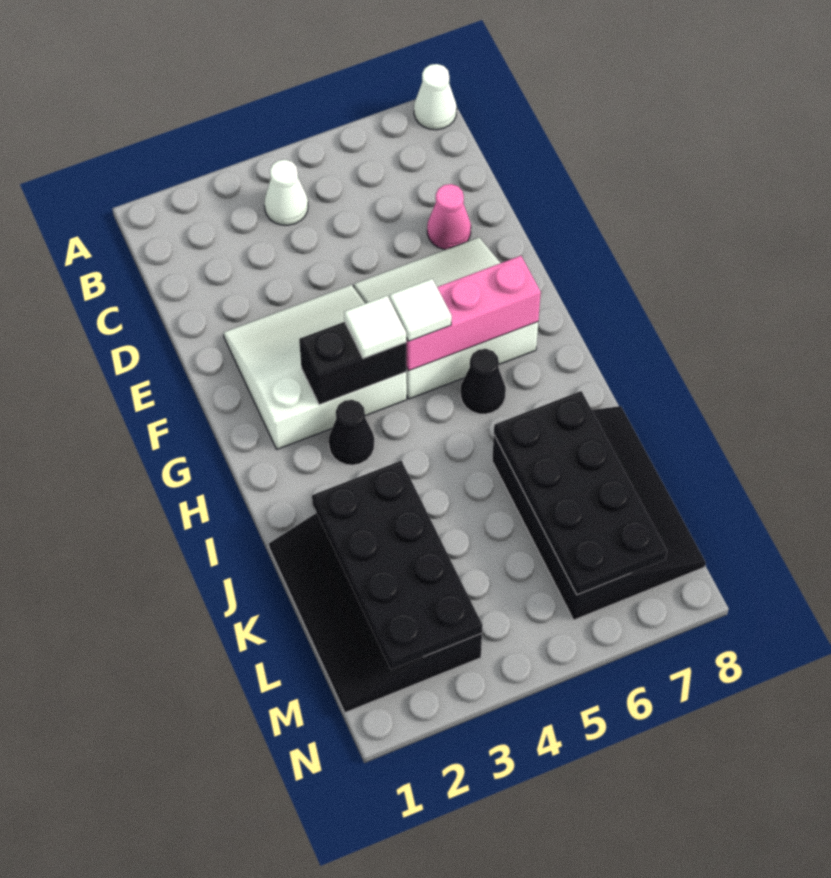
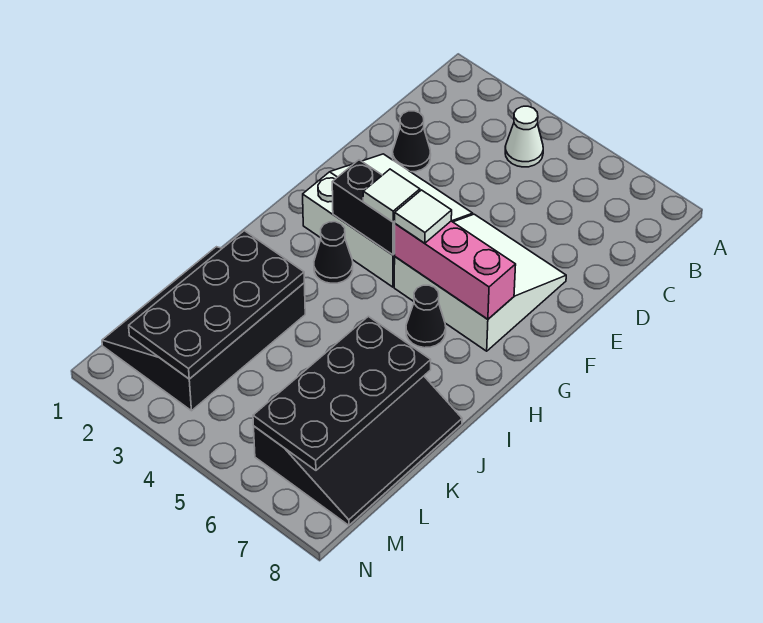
white cone A8 level 1 -> none
none -> black cone D2 level 1
pink cone D7 level 1 -> none

